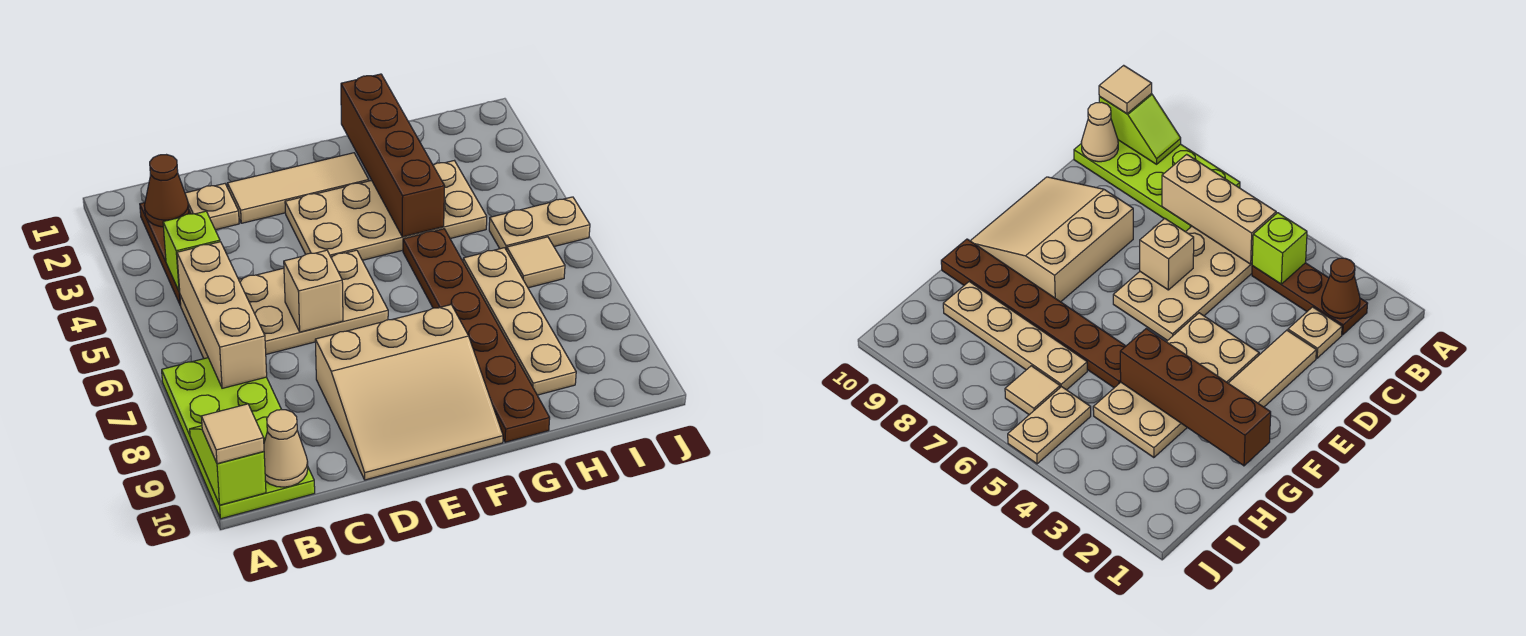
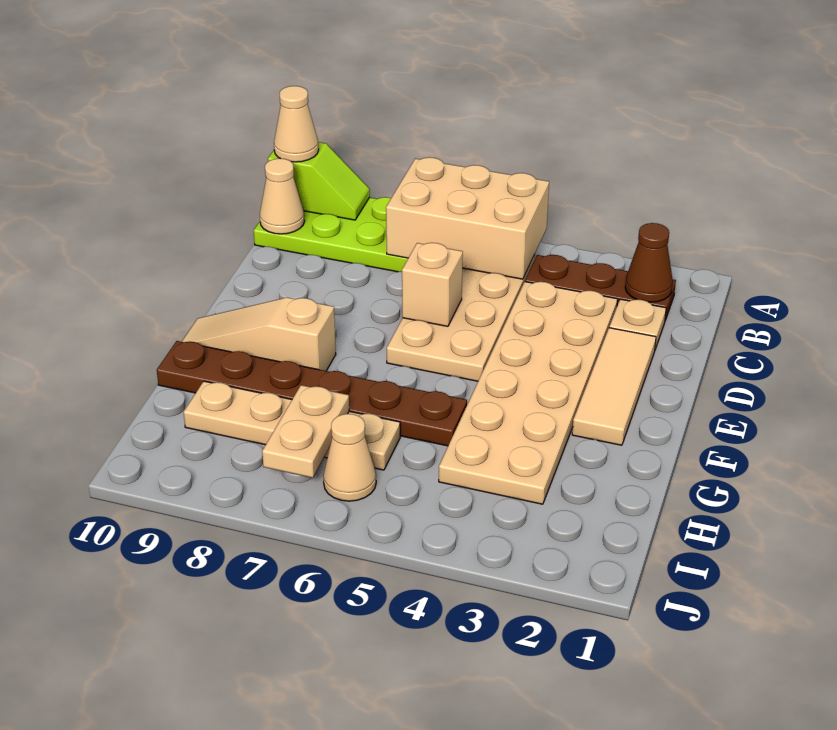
tan tile A10 level 3 -> tan cone A10 level 3
lime brick B4 level 2 -> none
tan brick B5:B7 level 2 -> tan brick A5:B7 level 2
tan slope D8:F10 level 1 top 8 -> tan slope F8:F10 level 1 top 8
tan plate E3:H4 level 1 -> tan plate C3:H4 level 1
brown brick G1:G4 level 2 -> none
tan plate I5:J5 level 1 -> tan plate H7:I7 level 2
tan tile I6 level 1 -> tan cone I6 level 1

